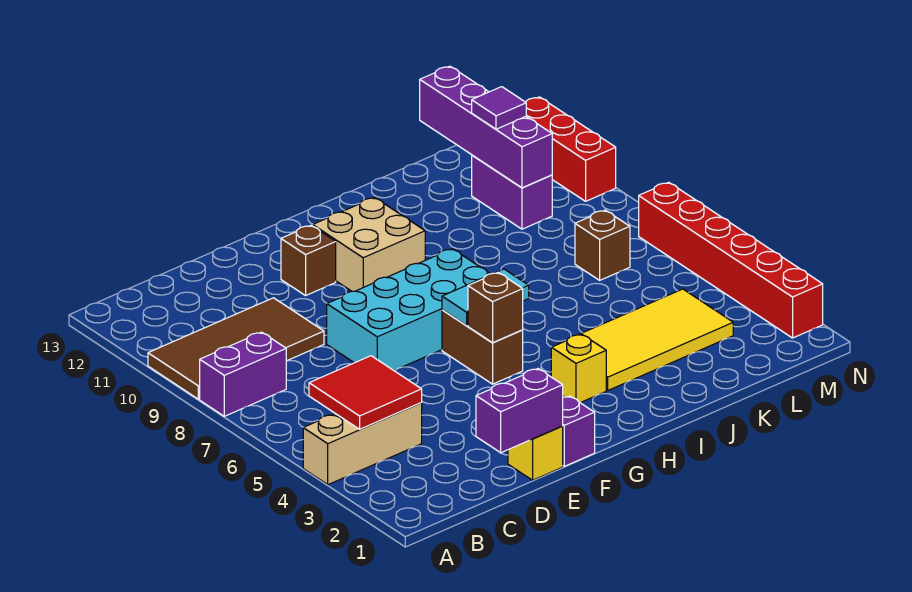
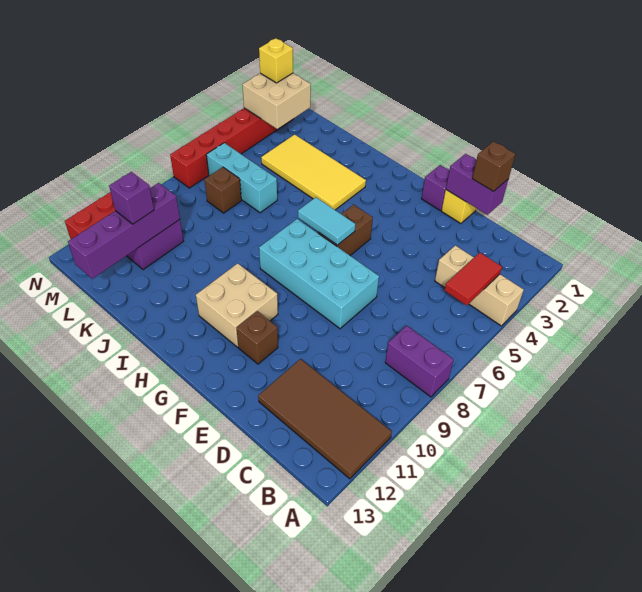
brown tile A9:D10 level 1 -> brown tile A11:D12 level 1
red tile B4:C5 level 2 -> red tile B4:B5 level 2
brown brick G5 level 2 -> brown brick D1 level 3
yellow brick H3 level 1 -> yellow brick N2 level 3
none -> cyan brick K6:M6 level 1
purple tile L11 level 3 -> purple brick L11 level 3
none -> tan brick M2:N3 level 2

